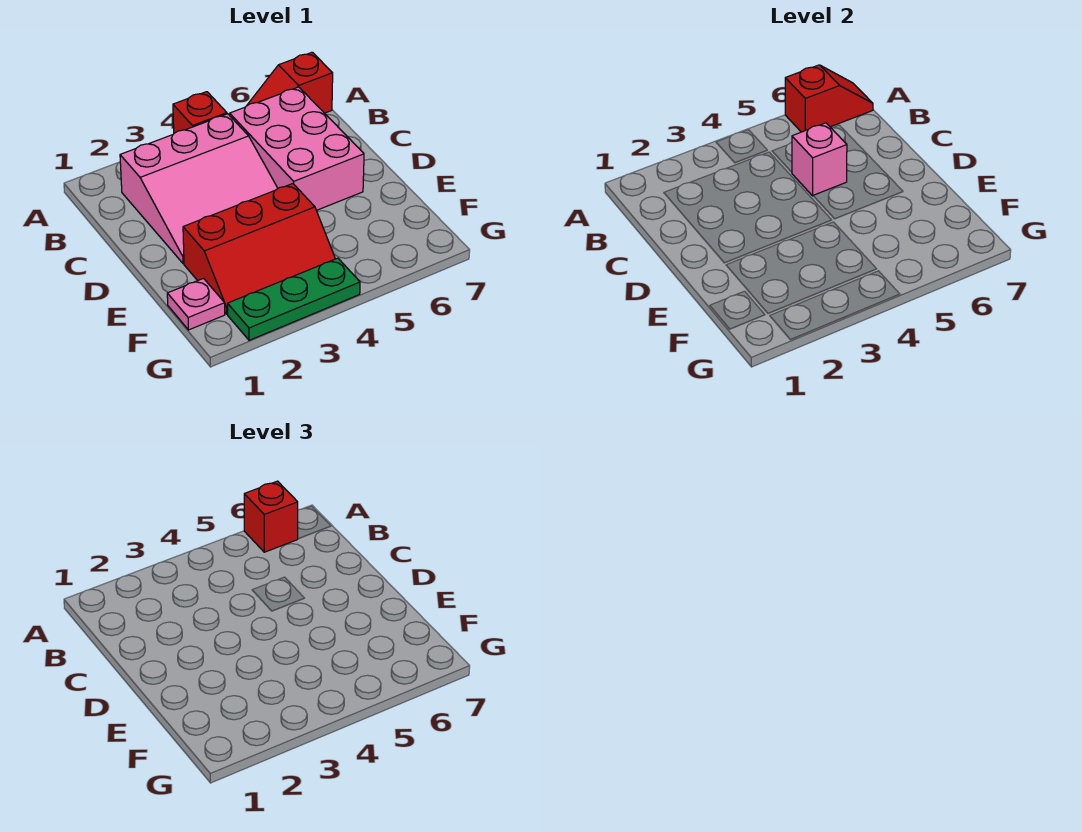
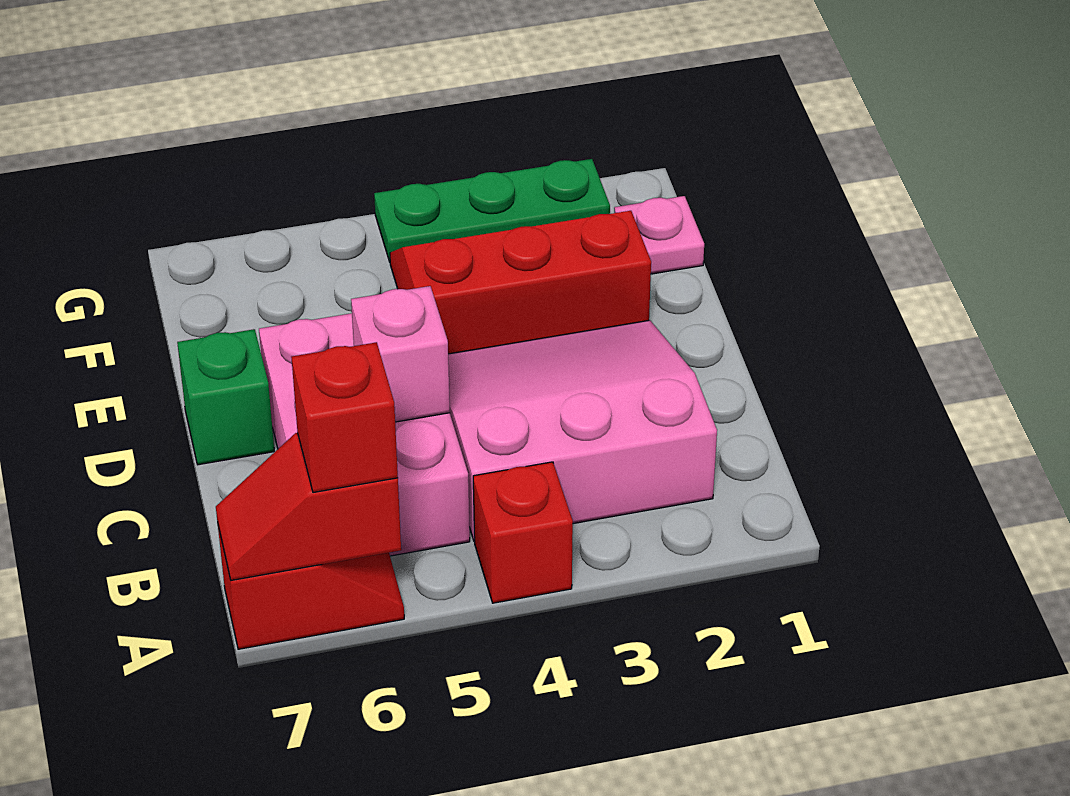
none -> green brick D7 level 1

